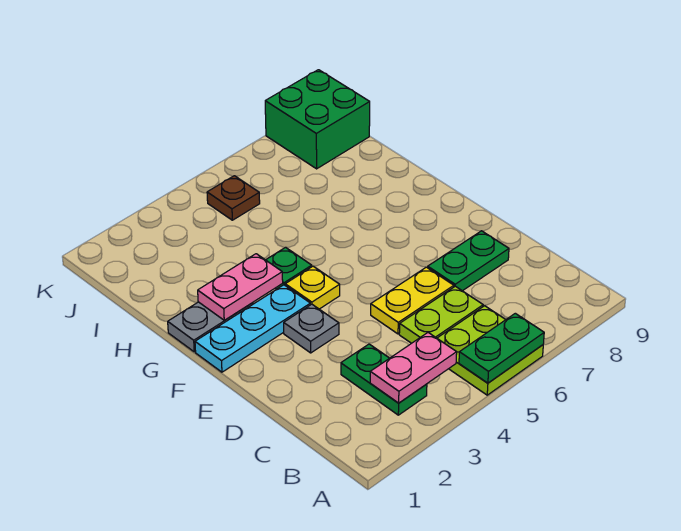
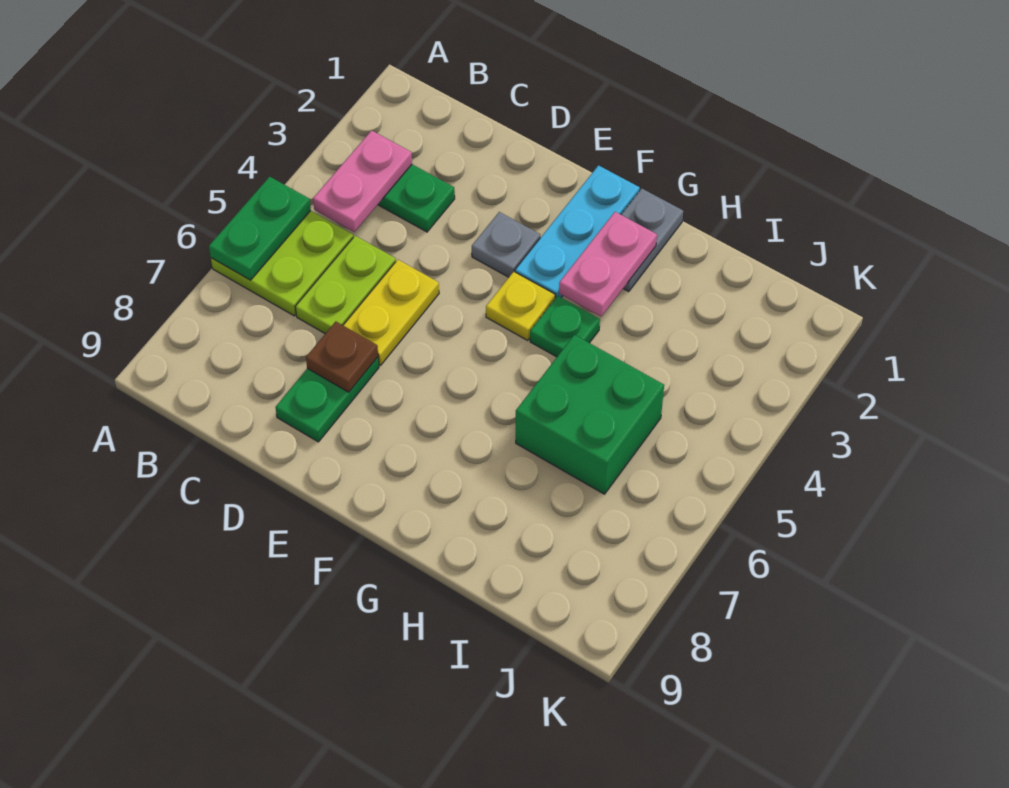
brown plate J5 level 1 -> brown plate D7 level 2
green brick J8:K9 level 1 -> green brick H5:I6 level 1

